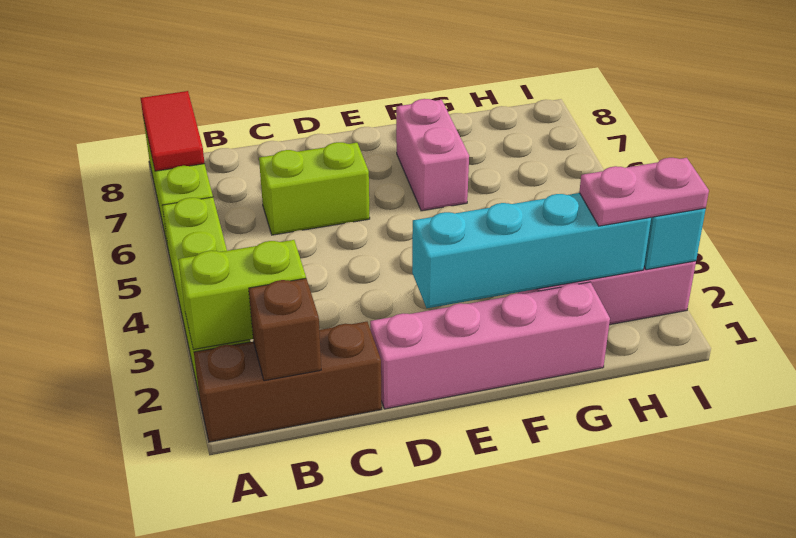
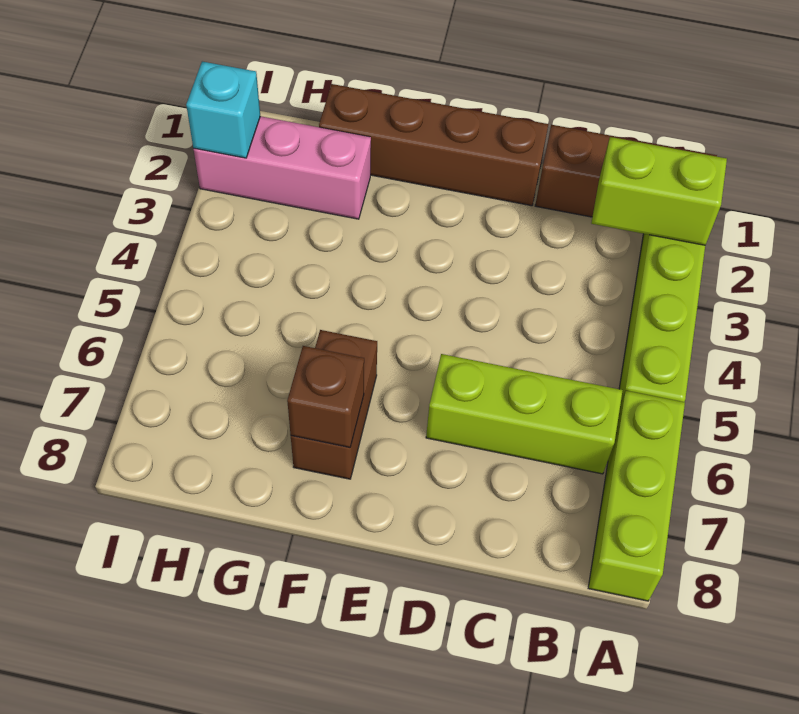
red tile A7:A8 level 2 -> none
brown brick B1 level 2 -> brown brick F7 level 2
lime brick C6:D6 level 1 -> lime brick B6:D6 level 1
pink brick D1:G1 level 1 -> brown brick D1:G1 level 1
cyan brick E2:H2 level 2 -> none
pink brick F6:F7 level 1 -> brown brick F6:F7 level 1
pink plate H2:I2 level 3 -> none

